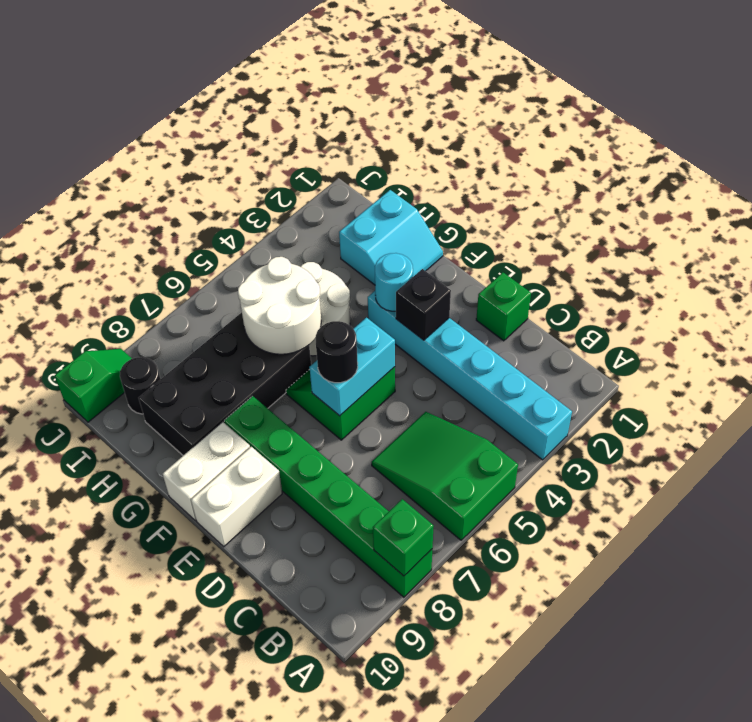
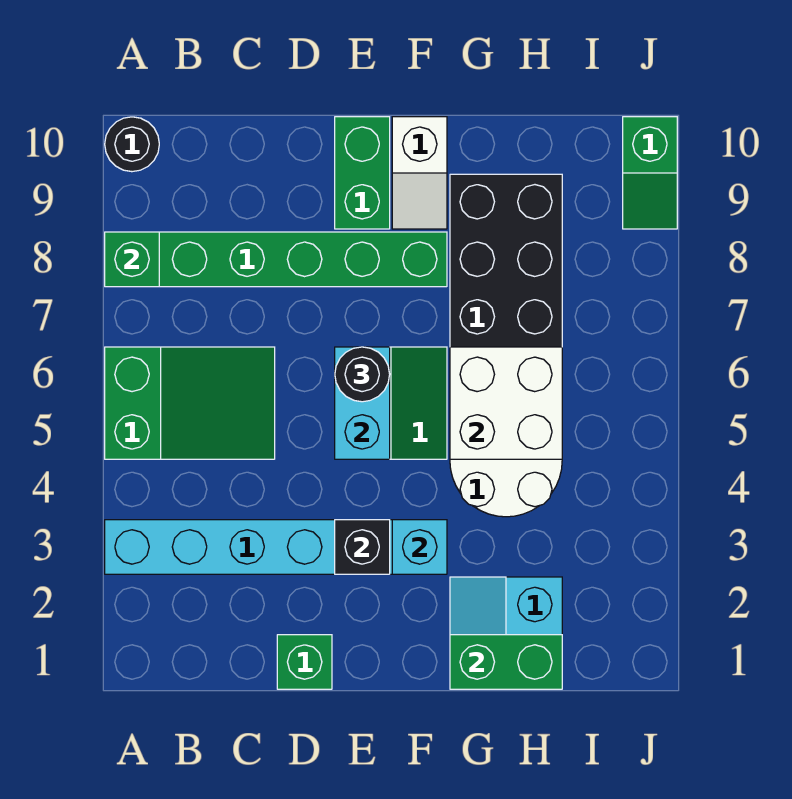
white brick E9:E10 level 1 -> green brick E9:E10 level 1
cyan round brick F3 level 2 -> cyan brick F3 level 2
white brick F9:F10 level 1 -> white slope F9:F10 level 1 top 10
none -> green brick G1:H1 level 2
white round brick G5:H6 level 2 -> white brick G5:H6 level 2
black round brick I9 level 1 -> black round brick A10 level 1

